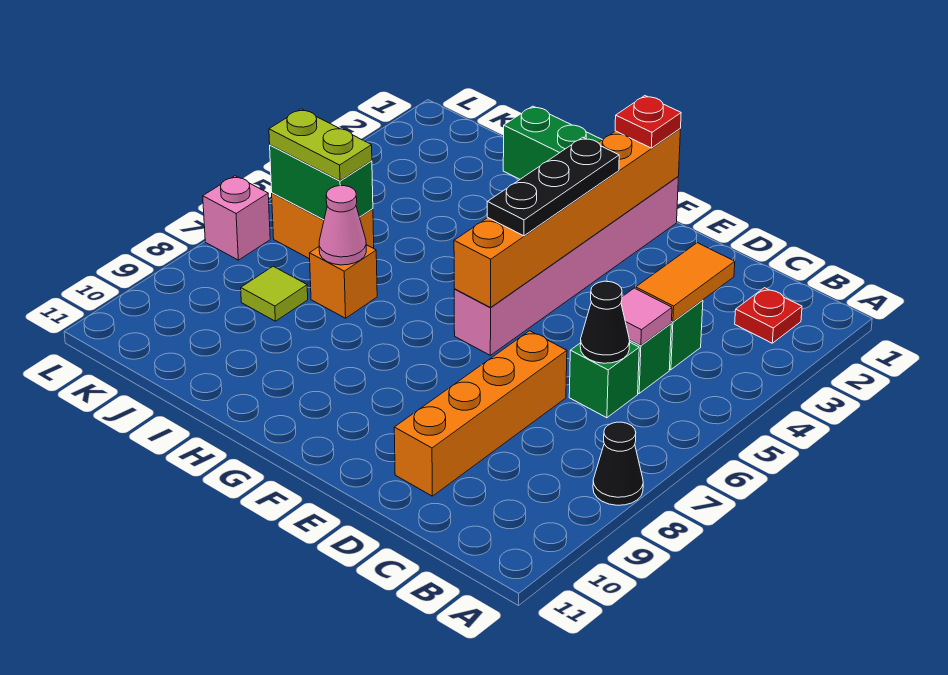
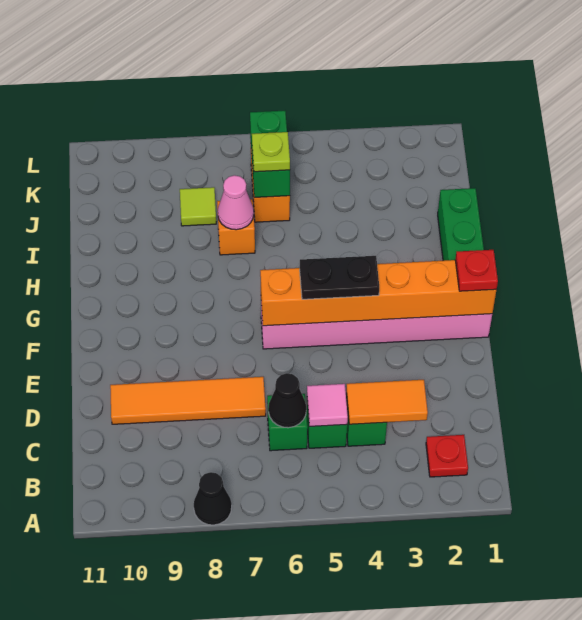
orange brick D7:D10 level 1 -> orange tile D7:D10 level 1
black plate F3:F5 level 3 -> black plate F4:F5 level 3
lime plate J6:K6 level 3 -> lime plate J6 level 3
pink brick L7 level 1 -> none

